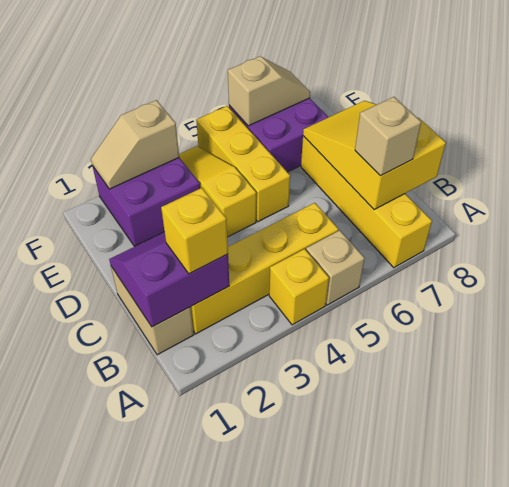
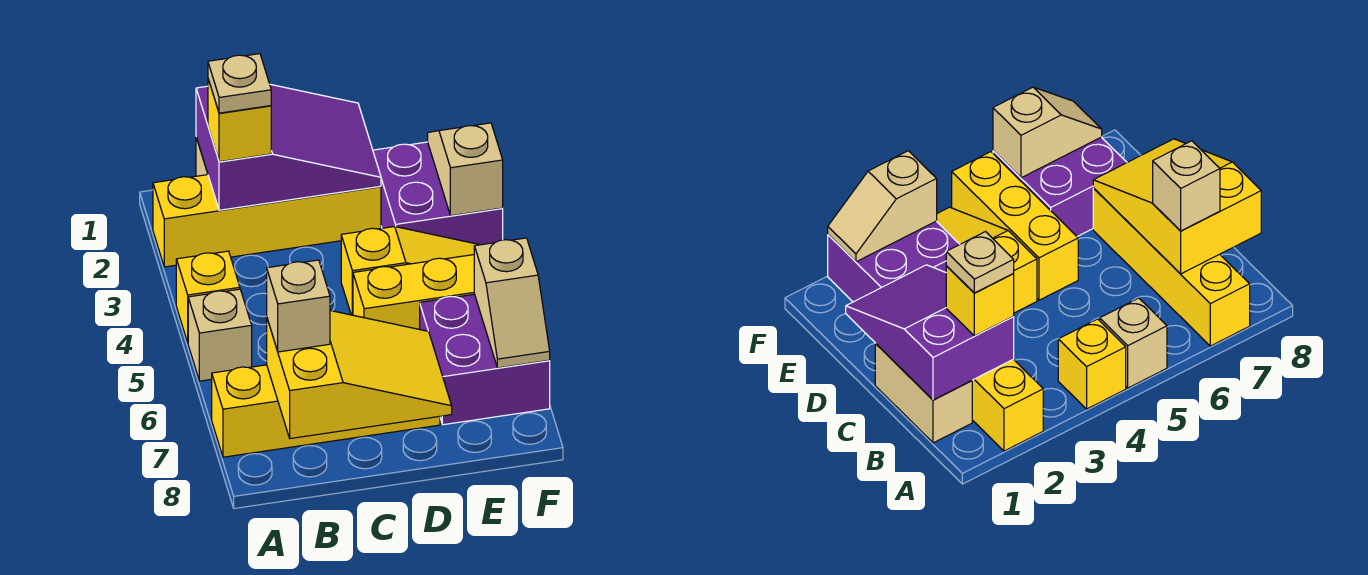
purple slope B1:C2 level 2 top B -> purple slope B1:D2 level 2 top B
yellow brick B2:B5 level 1 -> yellow brick A2:D2 level 1
none -> tan plate B2 level 4

